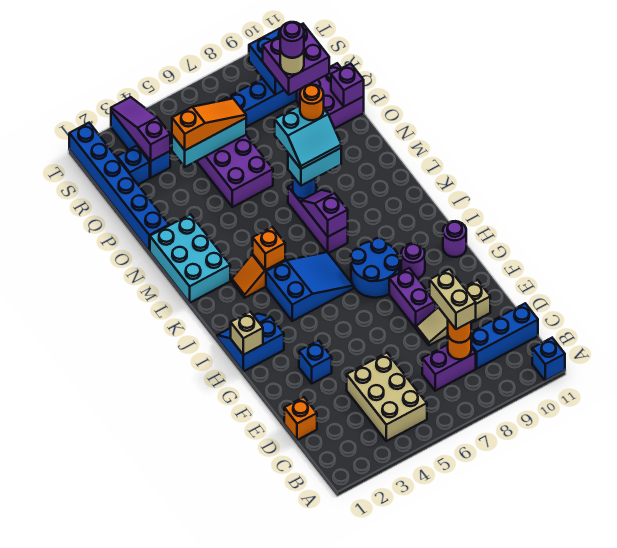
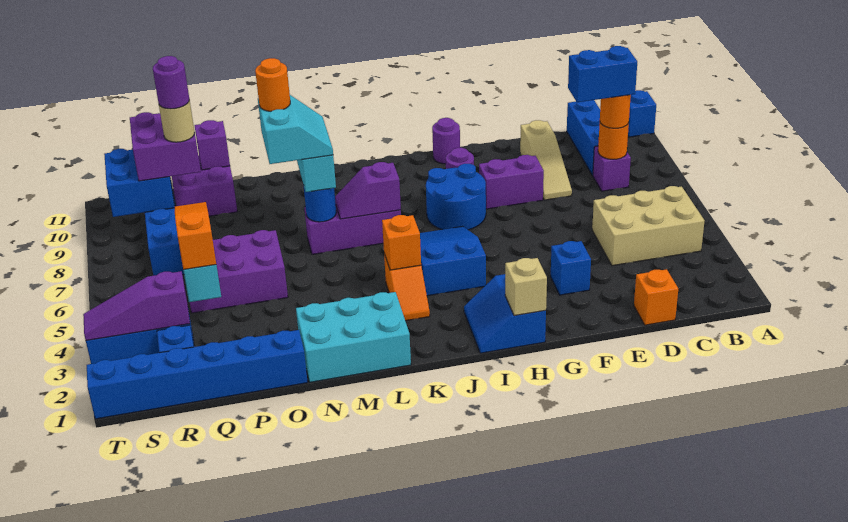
purple brick C7:C8 level 1 -> purple brick C8 level 1
tan brick C8:D8 level 4 -> blue brick C8:D8 level 4

